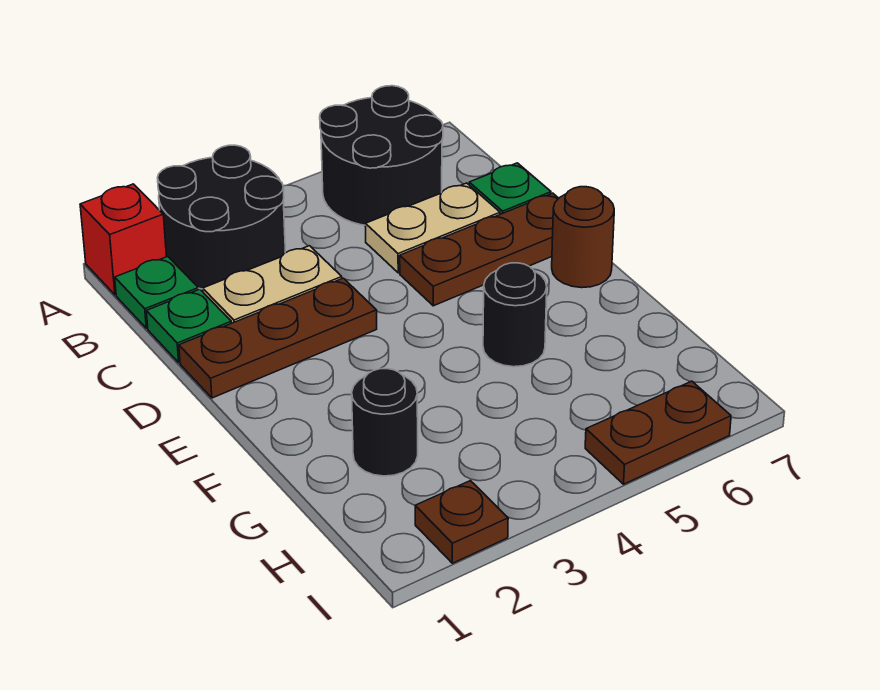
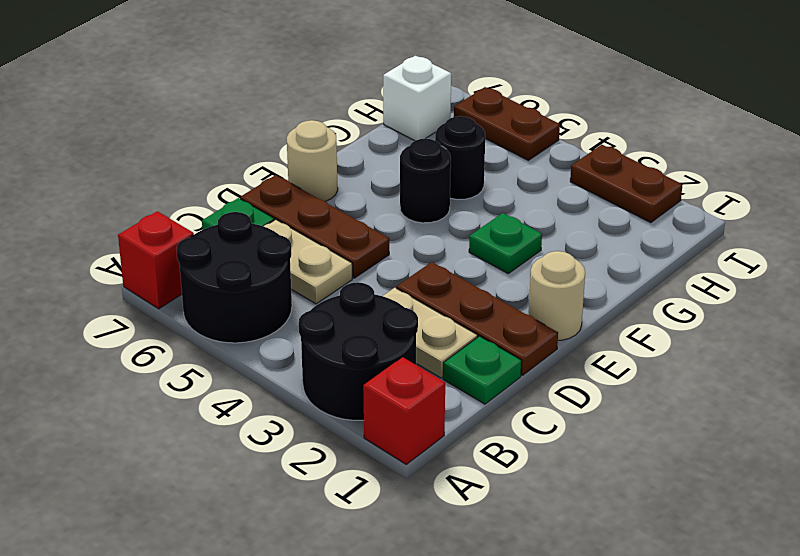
none -> red brick A7 level 1
green plate B1 level 1 -> green plate F3 level 1
none -> tan round brick E1 level 1
brown round brick E7 level 1 -> tan round brick E7 level 1
black round brick G2 level 1 -> black round brick G5 level 1
none -> white brick H7 level 1
brown plate I2 level 1 -> brown plate I2:I3 level 1

